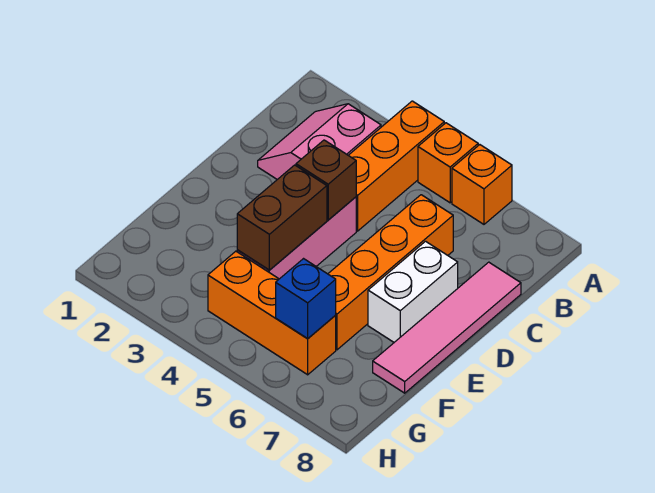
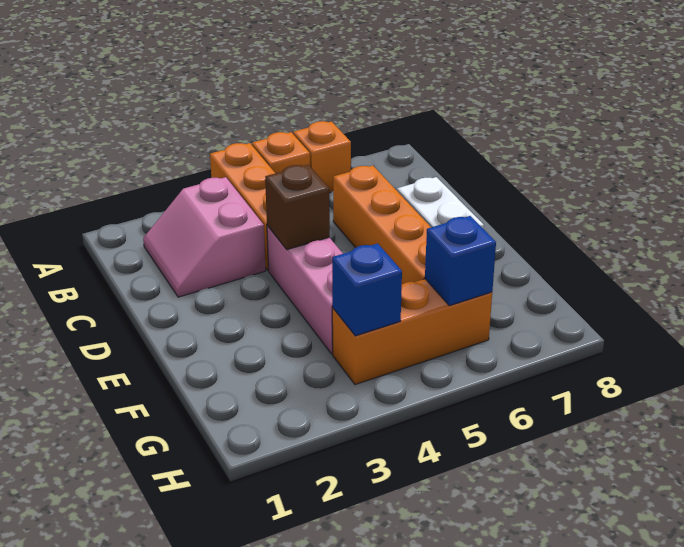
pink tile C8:F8 level 1 -> none
brown brick E4:F4 level 2 -> none
none -> blue brick G4 level 2

